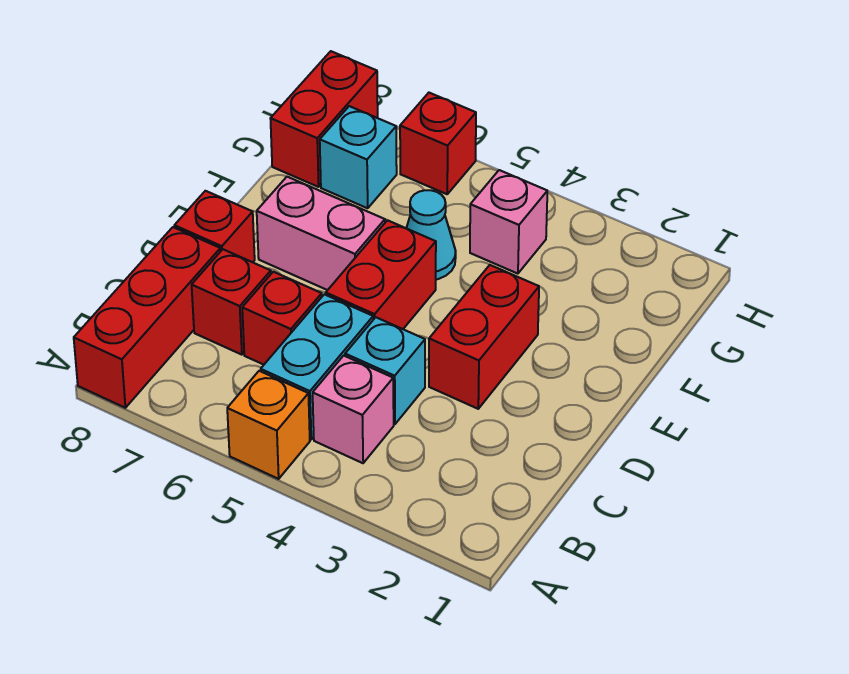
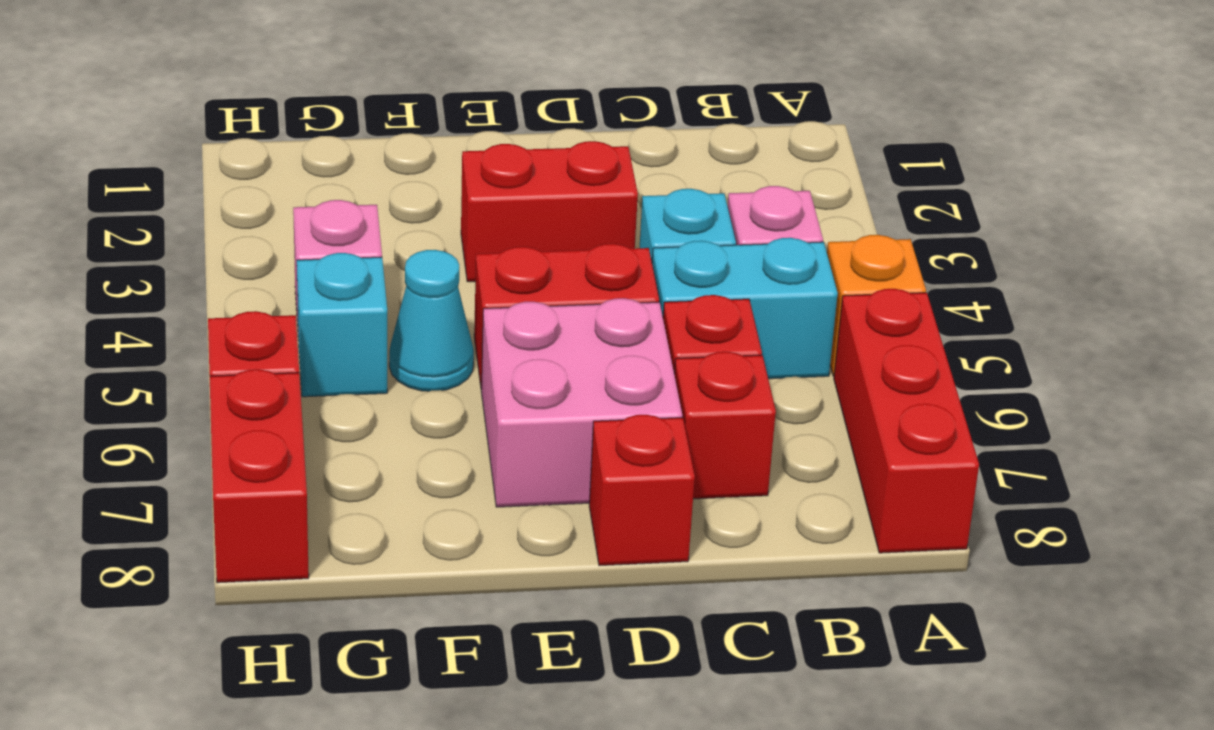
red brick A8:C8 level 1 -> red brick A6:A8 level 1
pink brick E6:E7 level 1 -> pink brick D6:E7 level 1
cyan brick G7 level 1 -> cyan brick G5 level 1
red brick G8:H8 level 1 -> red brick H7:H8 level 1

